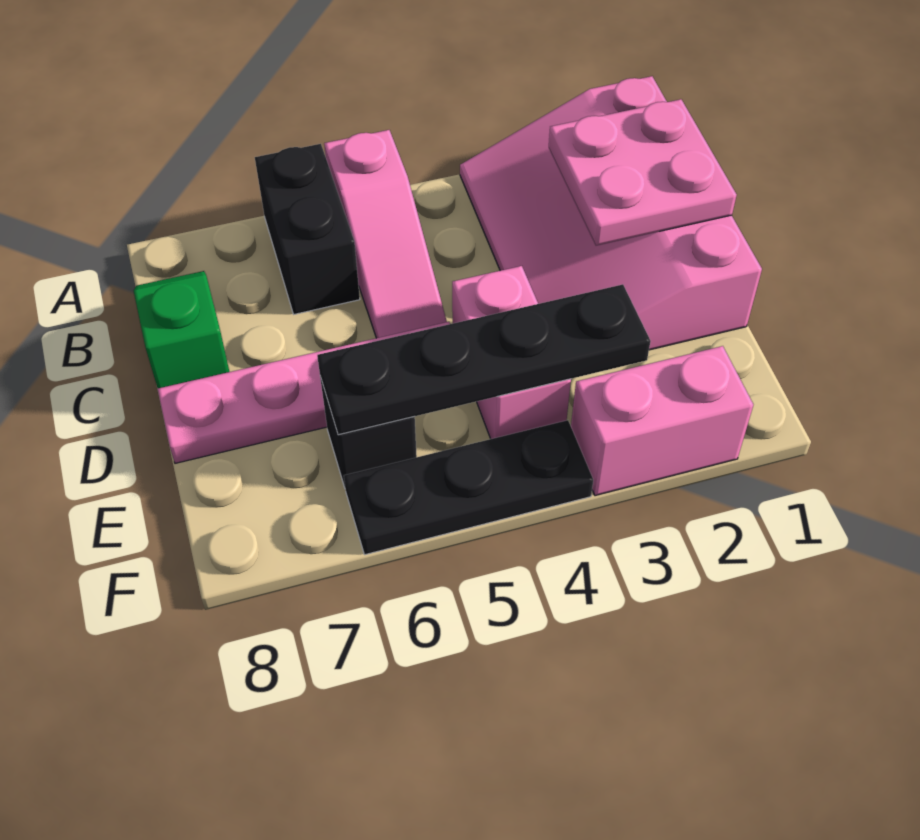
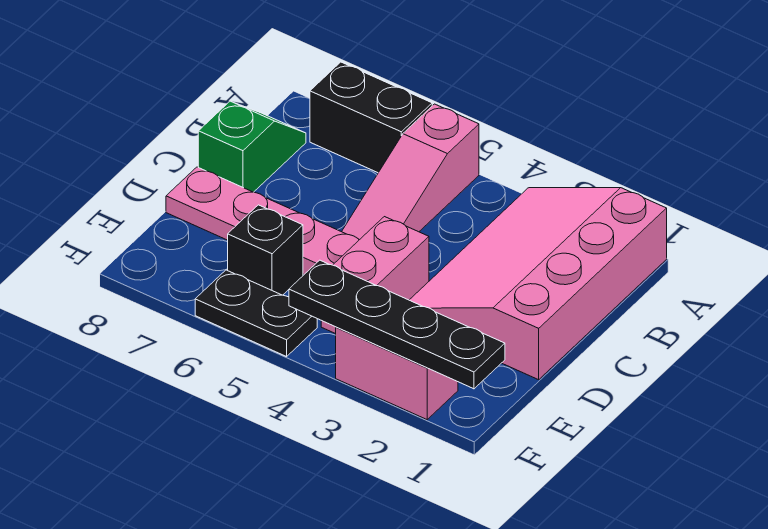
black brick A6:B6 level 1 -> black brick A6:A7 level 1
pink plate B1:C2 level 2 -> none
black plate E3:E6 level 2 -> black plate F1:F4 level 2
black plate F4:F6 level 1 -> black plate F5:F6 level 1

